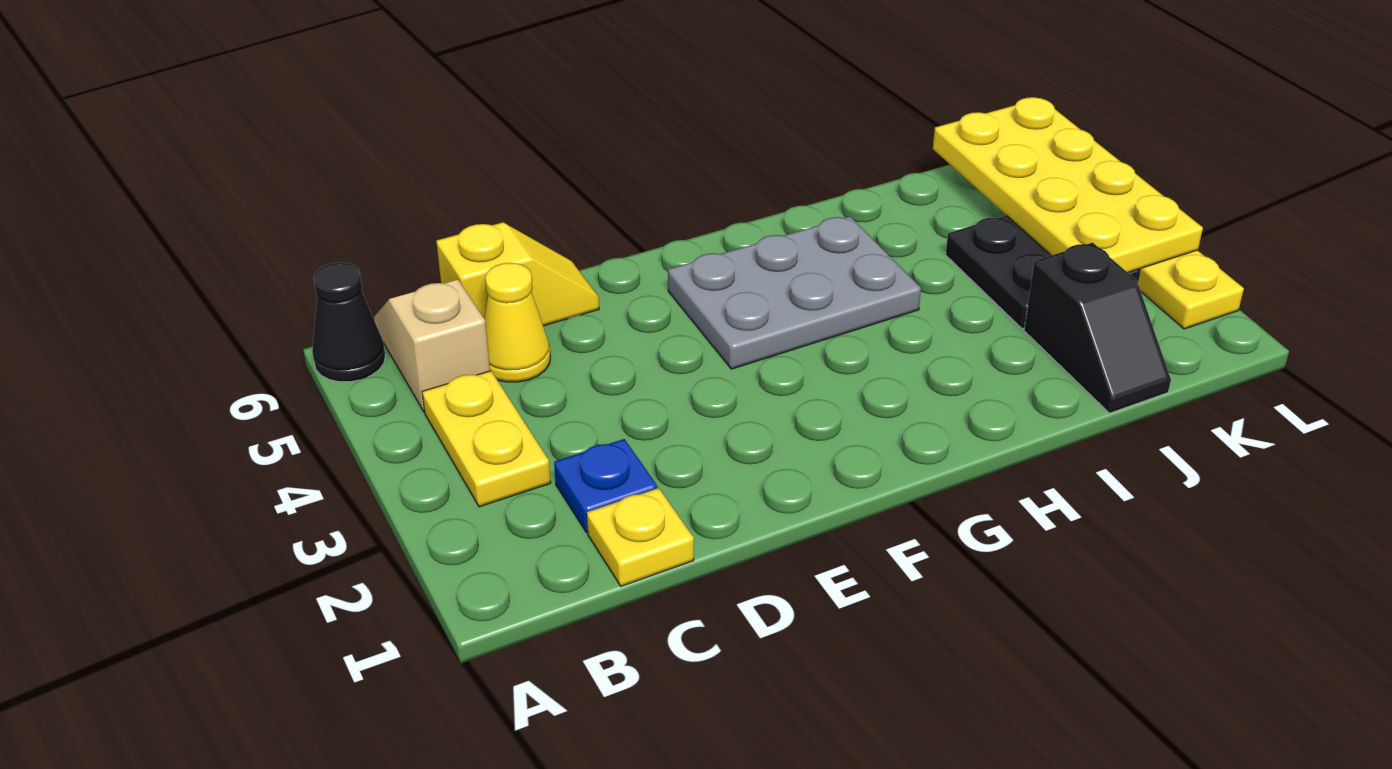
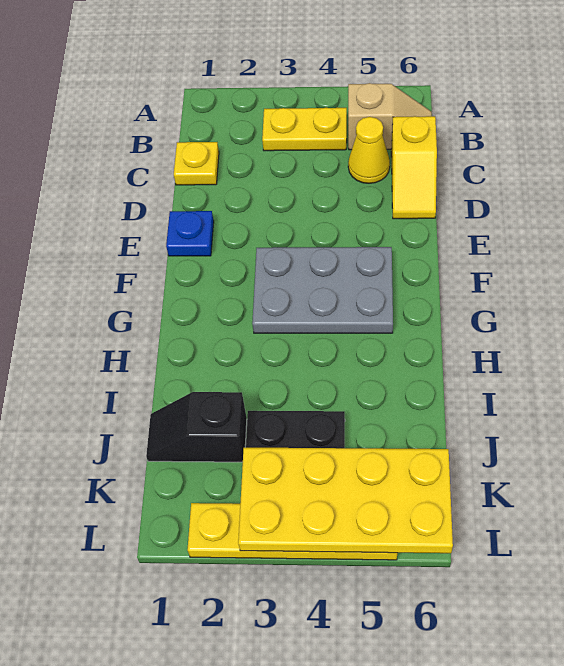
black cone A6 level 1 -> none
blue plate C2 level 1 -> blue plate E1 level 1
grey plate F4:H5 level 1 -> grey plate F3:G5 level 1

